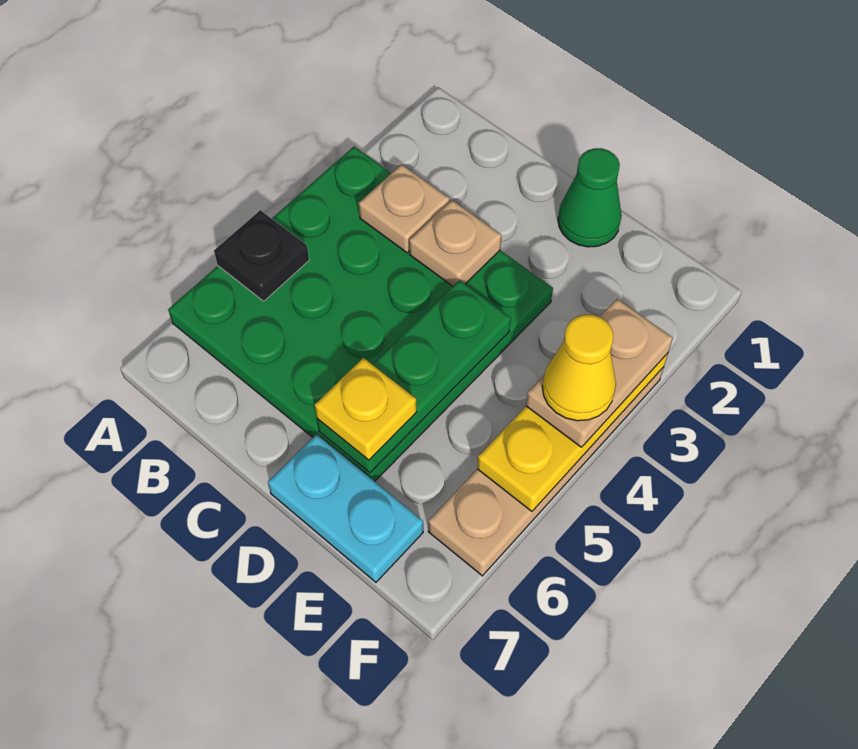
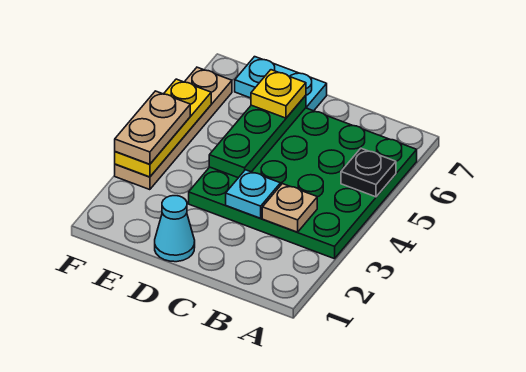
tan plate C3 level 2 -> cyan plate C3 level 2
green cone D1 level 1 -> cyan cone D1 level 1
yellow cone F4 level 4 -> none

